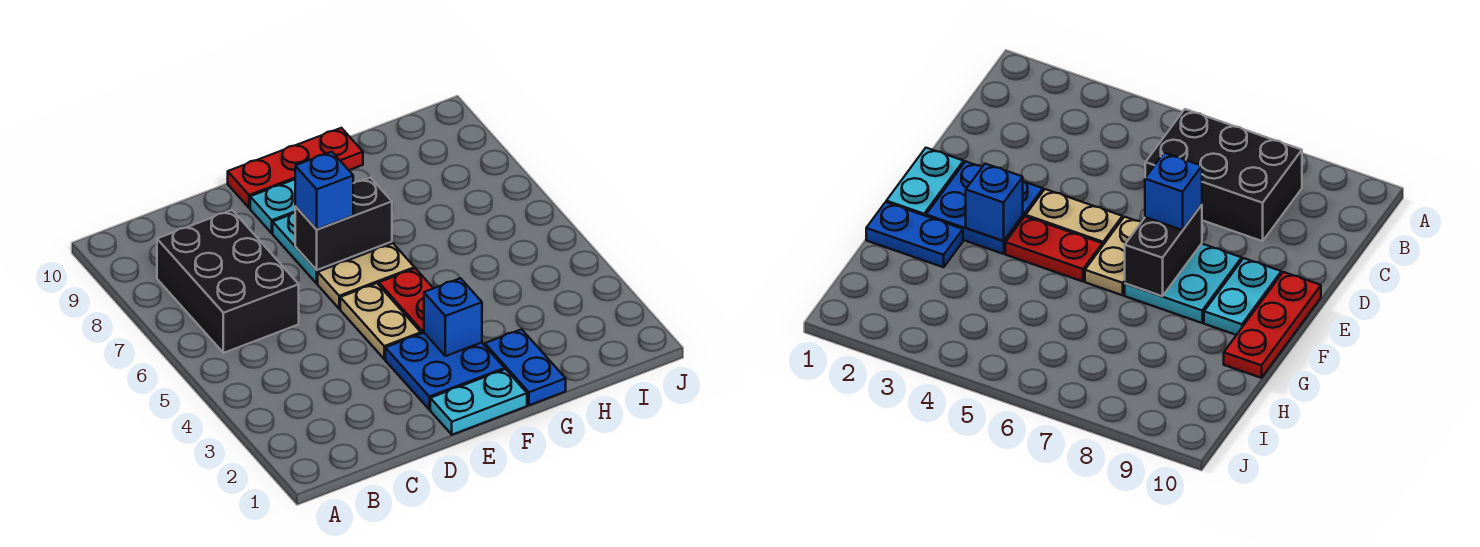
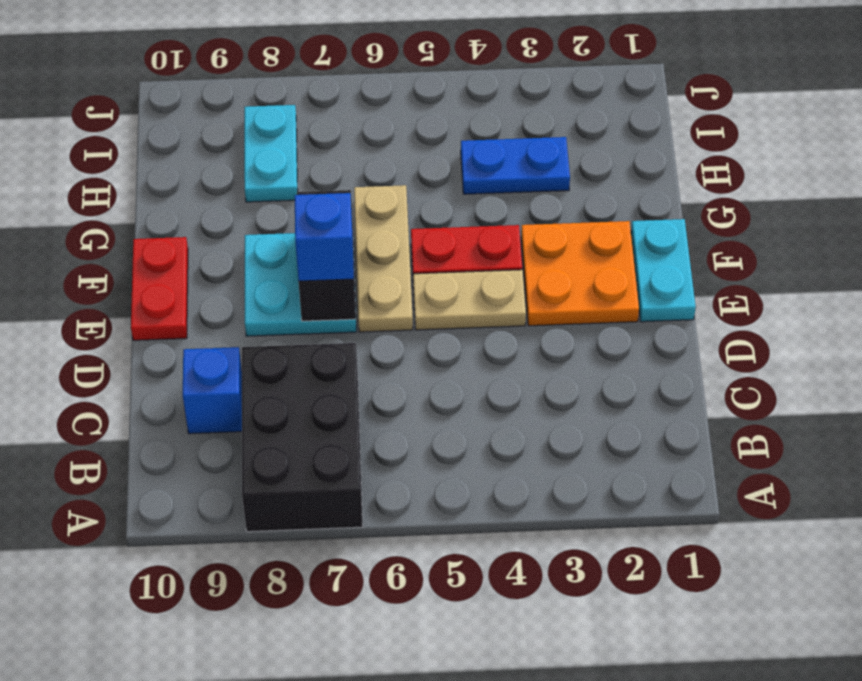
black brick B6:C8 level 1 -> black brick A7:C8 level 1
blue plate E2:F3 level 1 -> orange plate E2:F3 level 1
tan plate E6:F6 level 1 -> tan plate E6:G6 level 1
cyan plate E9:F9 level 1 -> cyan plate H8:I8 level 1
red plate E10:G10 level 1 -> red plate E10:F10 level 1
blue brick F3 level 2 -> blue brick C9 level 1
blue plate G1:G2 level 1 -> blue plate H3:H4 level 1

